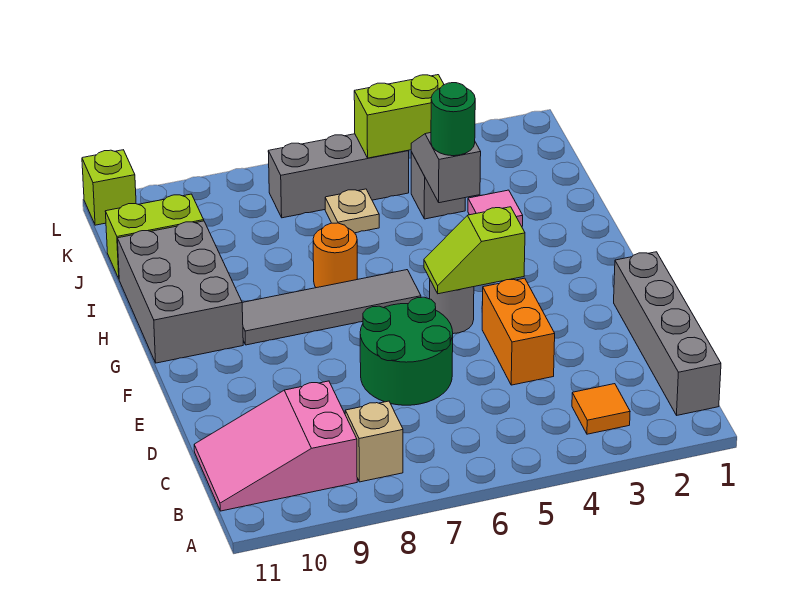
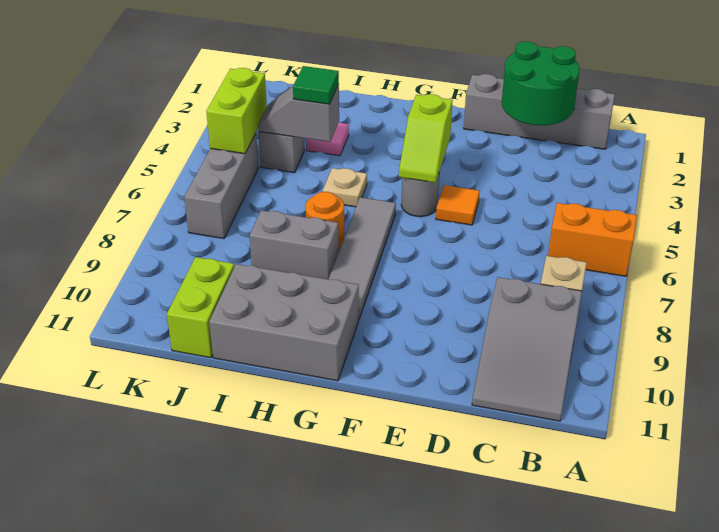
orange tile B3 level 1 -> orange tile E5 level 1
pink slope B9:C11 level 1 top 9 -> grey slope B9:C11 level 1 top 9
orange brick D4:E4 level 1 -> orange brick A6:B6 level 1
green round brick D6:E7 level 1 -> green round brick C1:D2 level 2
none -> grey brick H8:I8 level 1
green round brick I4 level 3 -> green tile I4 level 3
tan plate J6 level 1 -> tan plate H5 level 1
lime brick L11 level 1 -> none

